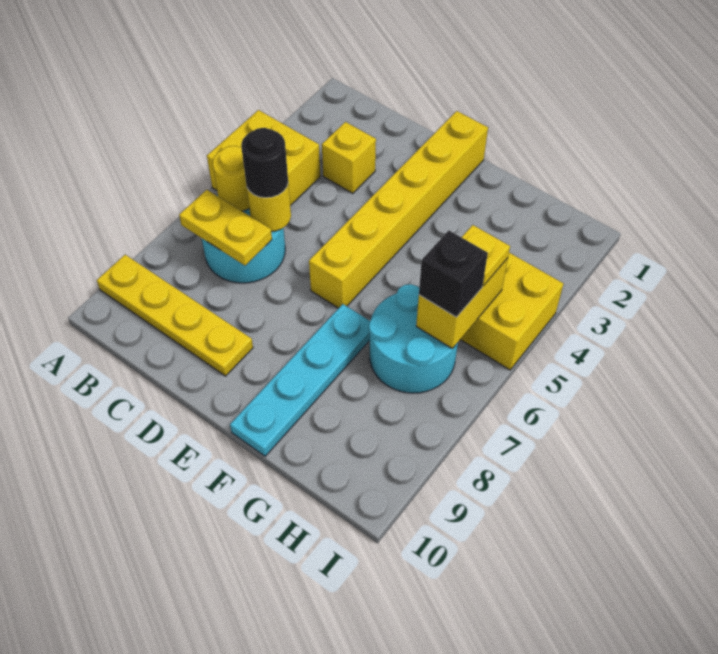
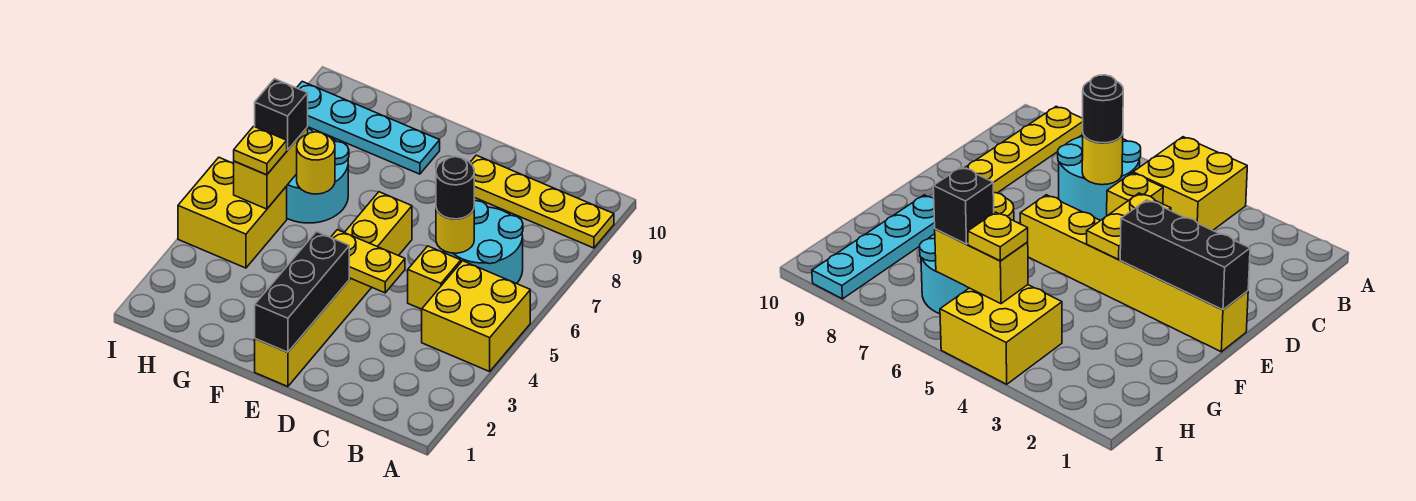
yellow round brick B6 level 2 -> yellow round brick G6 level 2
yellow plate B7:C7 level 2 -> yellow plate D4:E4 level 2
yellow brick C3 level 1 -> yellow brick C5 level 1
none -> black brick E1:E3 level 2
cyan plate F7:F10 level 1 -> cyan plate F9:I9 level 1

